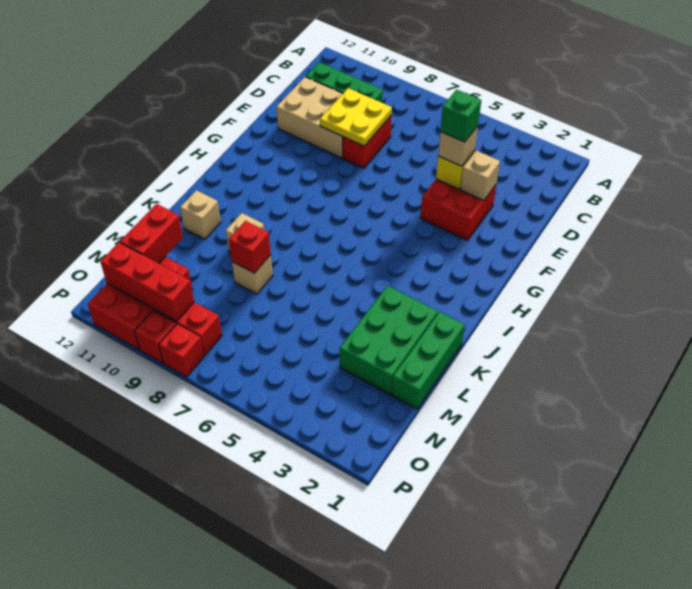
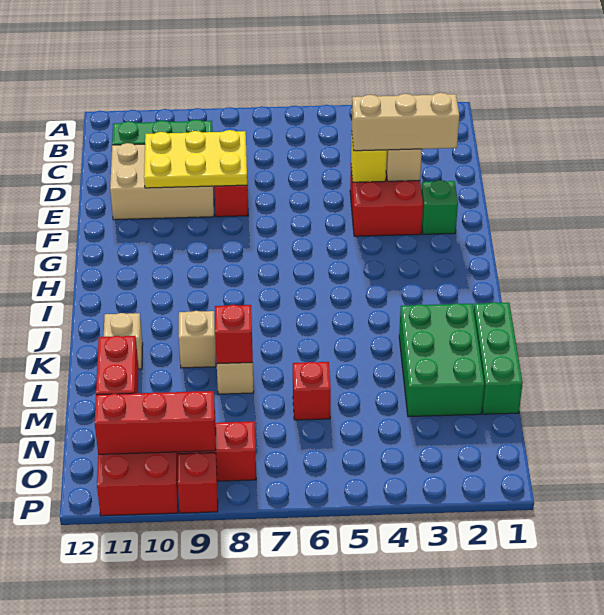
yellow plate D8:E9 level 2 -> yellow plate D8:E10 level 2
tan brick E4 level 3 -> tan brick E2:E4 level 3
green brick E4 level 4 -> green brick F2 level 1
red brick P8 level 1 -> red brick M6 level 1

